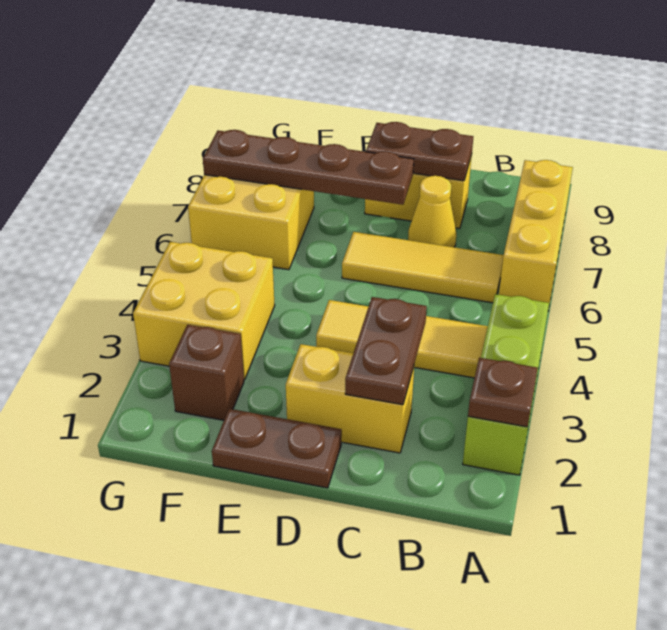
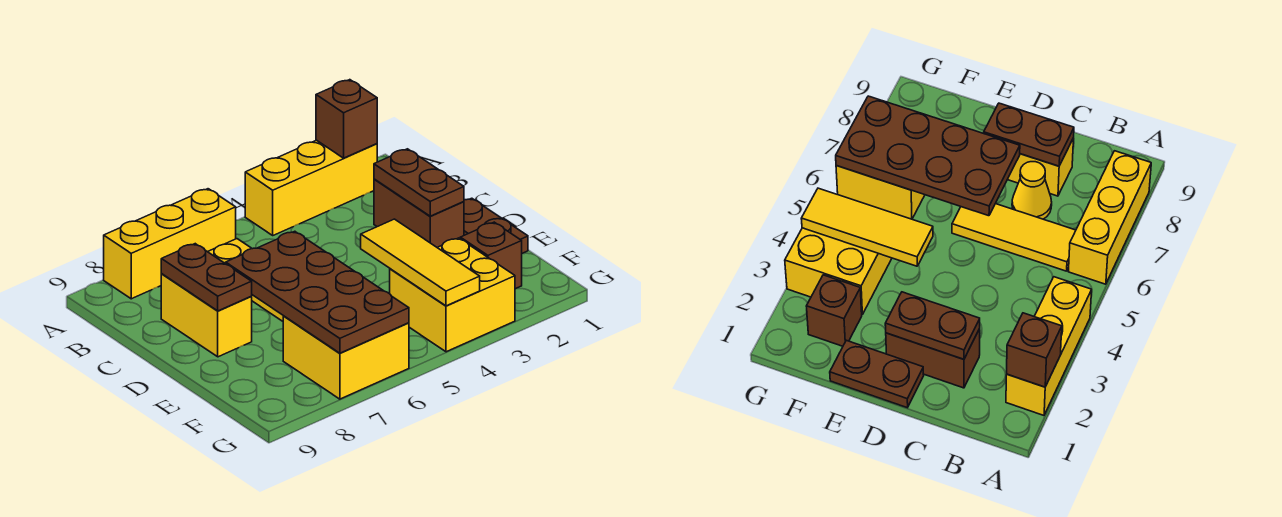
lime brick A2:A4 level 1 -> yellow brick A2:A4 level 1
brown plate A2 level 2 -> brown brick A2 level 2
yellow tile B4:D4 level 1 -> yellow tile E4:G4 level 2
yellow brick C2:D2 level 1 -> brown brick C2:D2 level 1
brown plate C2:C3 level 2 -> brown plate C2:D2 level 2
brown plate D7:G7 level 2 -> brown plate D6:G7 level 2

